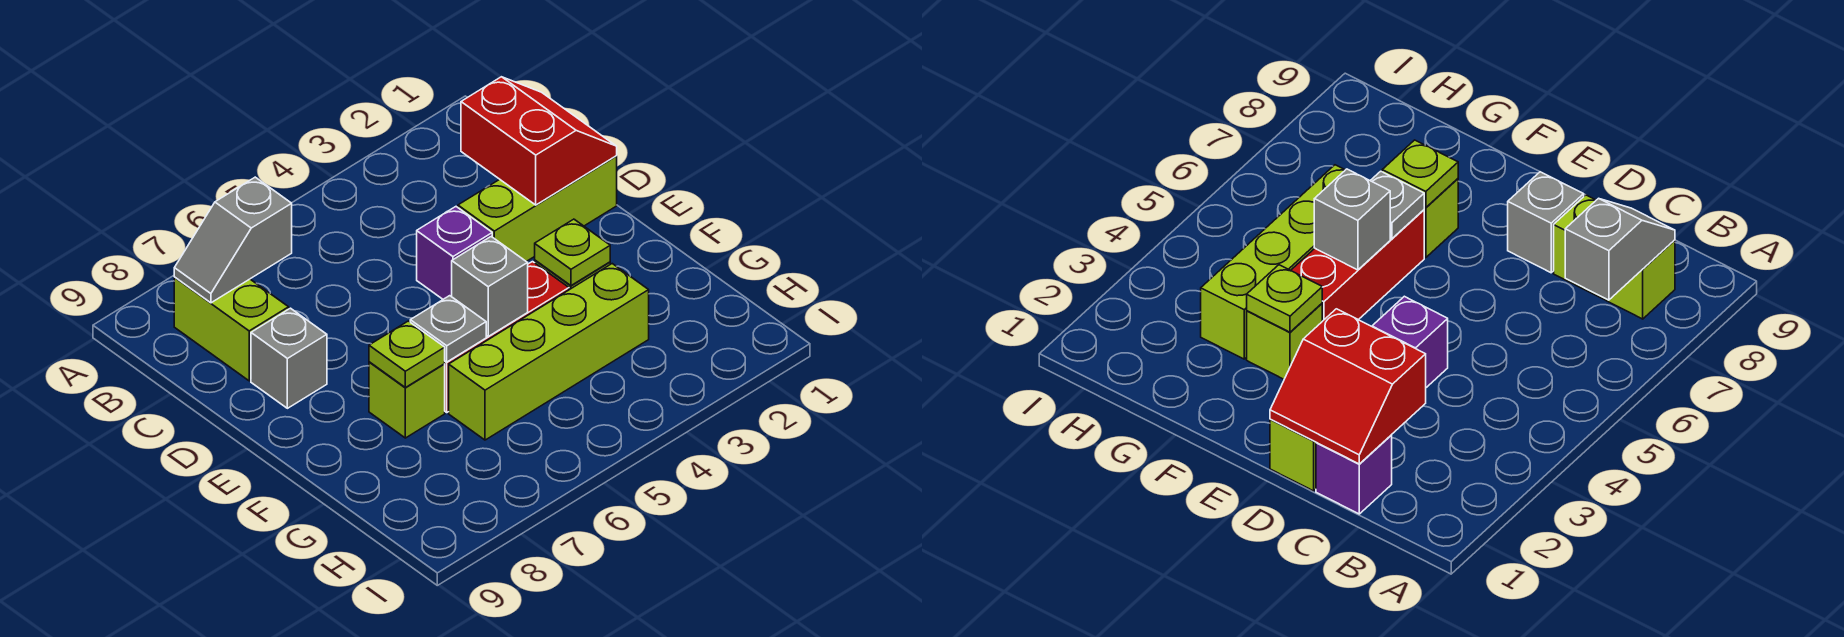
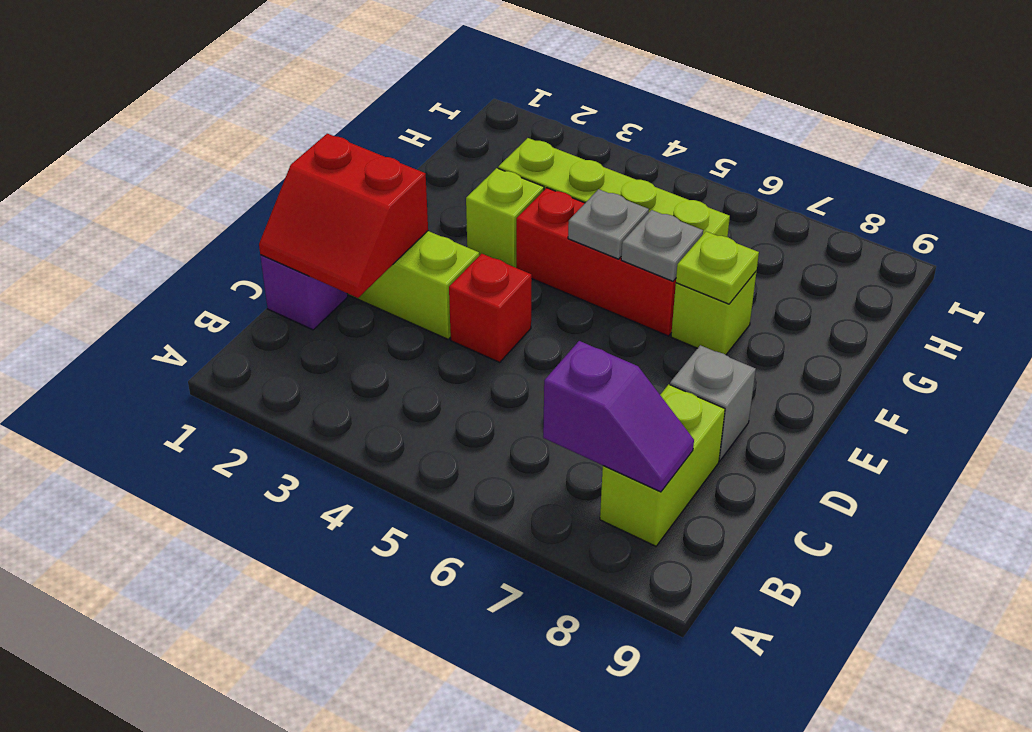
grey slope B7:B8 level 2 top 7 -> purple slope B7:B8 level 2 top 7
red slope C1:D2 level 2 top 2 -> red slope C1:D2 level 2 top D
purple brick D4 level 1 -> red brick D4 level 1
lime plate F3 level 2 -> none
grey brick F5 level 2 -> grey plate F5 level 2

